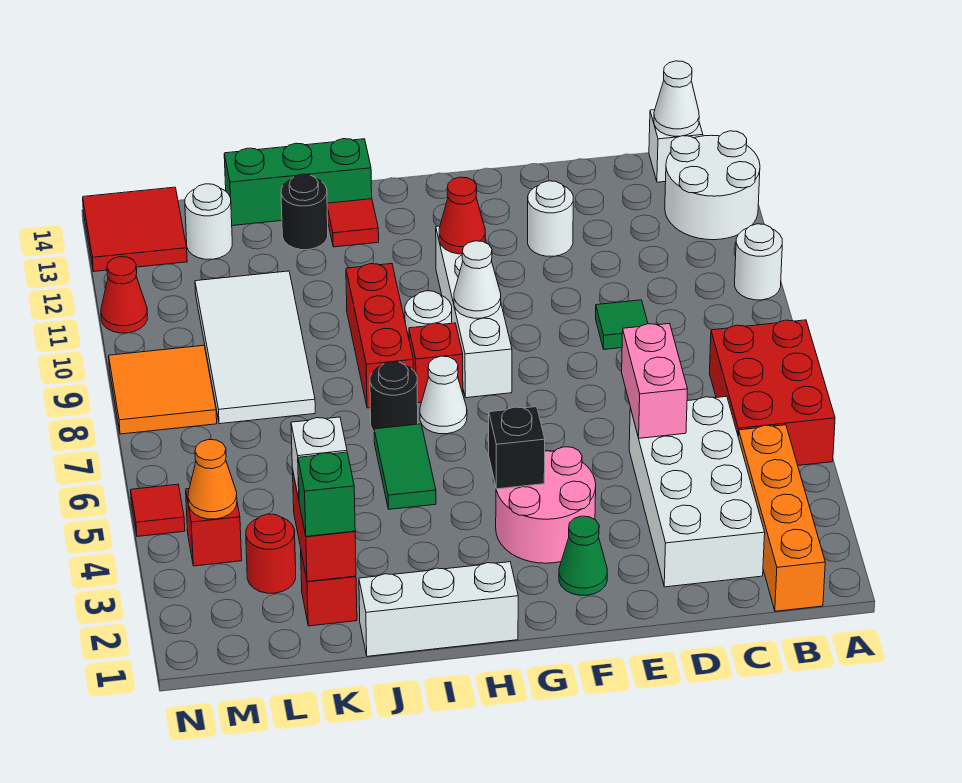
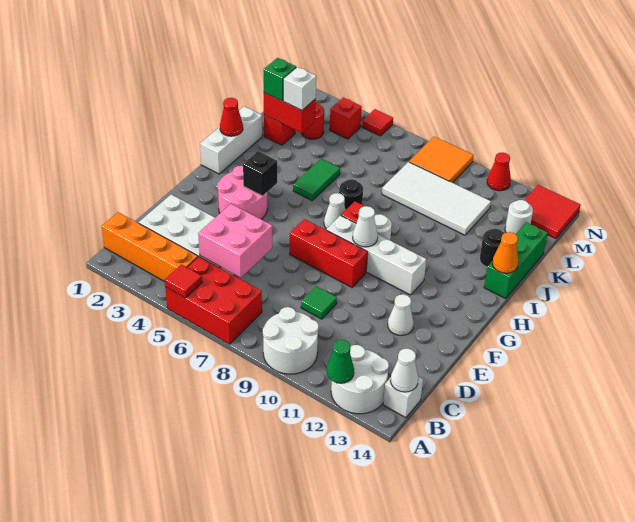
white round brick A10 level 1 -> white round brick A9:B10 level 1
pink brick D5:D6 level 2 -> pink brick C5:D6 level 2
white round brick E12 level 1 -> white cone E12 level 1
green cone F2 level 1 -> green cone A12 level 2
red cone G11 level 2 -> red cone I1 level 2
green tile I5:I6 level 1 -> green tile I5:J5 level 1
red brick I8:I10 level 1 -> red brick F7:F9 level 1
red tile I13 level 1 -> red tile A5 level 2
orange cone M4 level 2 -> orange cone I14 level 2

